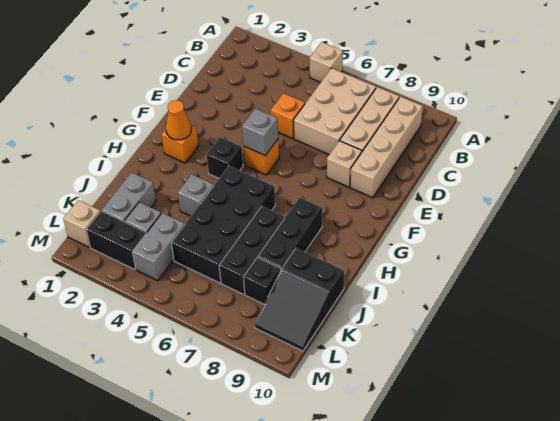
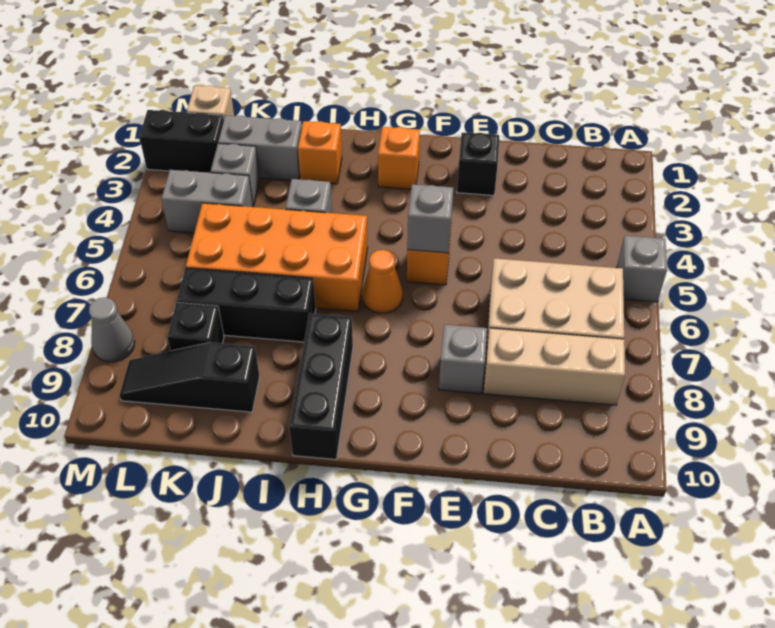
tan brick A5 level 1 -> grey brick A5 level 1
tan brick B9:E9 level 1 -> none
orange brick D5 level 1 -> orange brick I2 level 1
tan brick E8 level 1 -> grey brick E8 level 1
orange cone G2 level 2 -> orange cone G6 level 1
black brick G4 level 1 -> black brick E2 level 1
black brick H5:K6 level 1 -> orange brick H5:K6 level 1
black brick H8:J8 level 1 -> black brick H8:H10 level 1
black slope J9:L10 level 1 top J -> black slope J9:L9 level 1 top J
black brick L2:L3 level 1 -> black brick L2:M2 level 1
none -> grey cone M8 level 1

